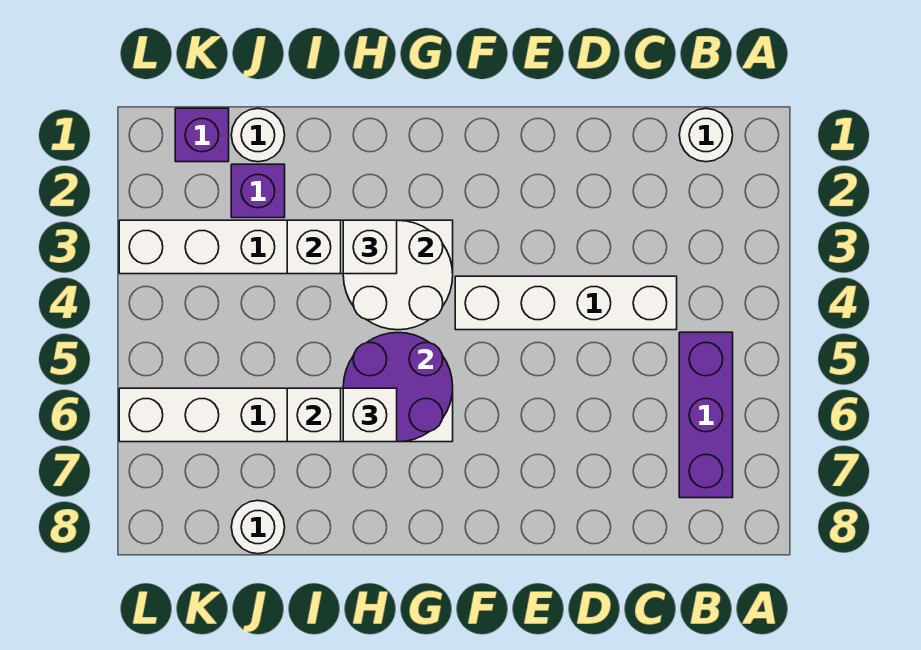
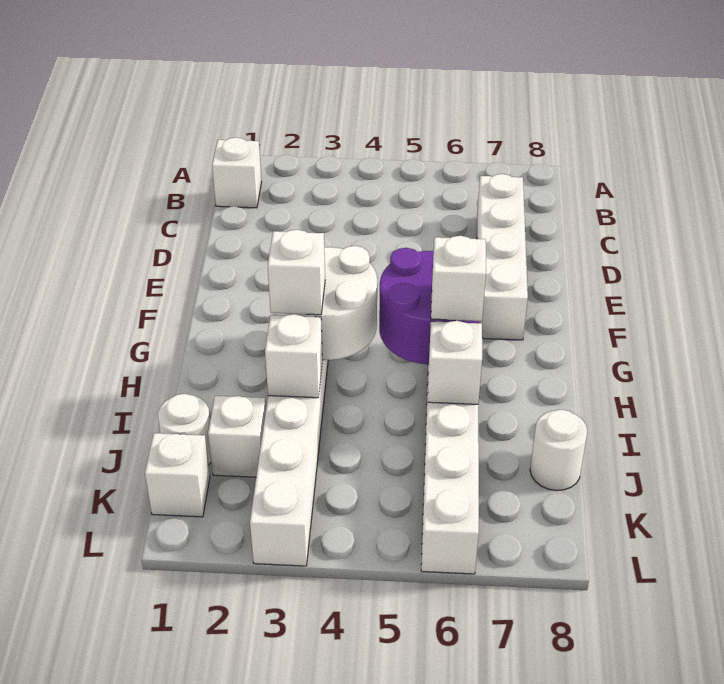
white round brick B1 level 1 -> white brick B1 level 1
purple brick B5:B7 level 1 -> none
white brick C4:F4 level 1 -> white brick C7:F7 level 1
purple brick J2 level 1 -> white brick J2 level 1
purple brick K1 level 1 -> white brick K1 level 1

